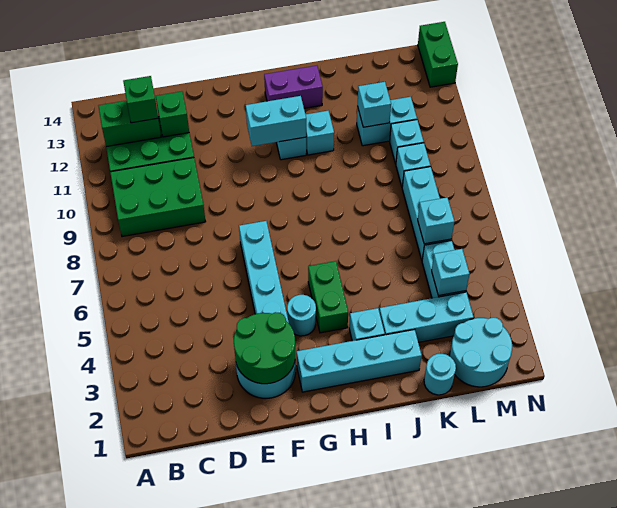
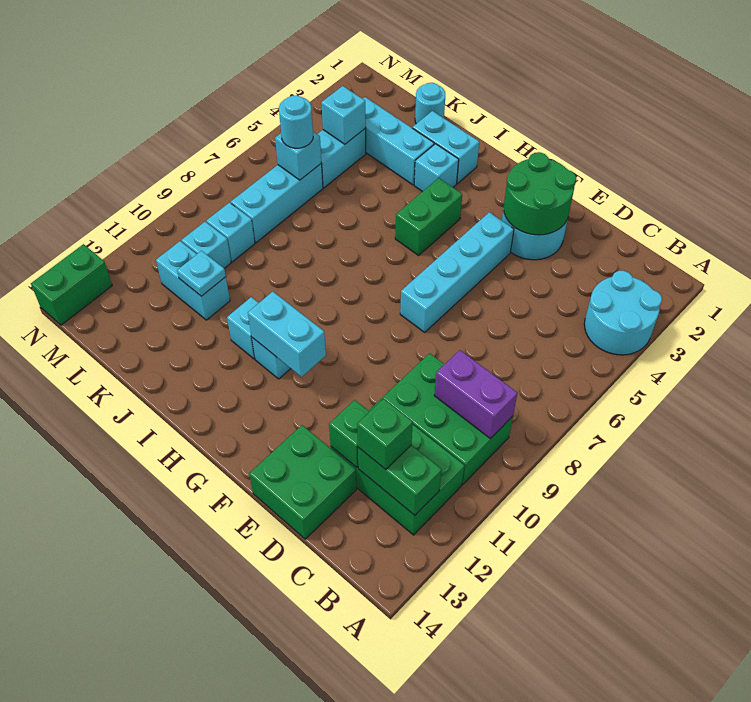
none -> green brick D13:E14 level 1
cyan brick G2:J2 level 1 -> cyan brick I2:J2 level 1
cyan round brick G4 level 1 -> cyan round brick L6 level 3
purple brick H13:I13 level 1 -> purple brick B9:C9 level 2
cyan brick K11 level 2 -> cyan plate K11 level 2
cyan round brick L1:M2 level 1 -> cyan round brick A3:B4 level 1

